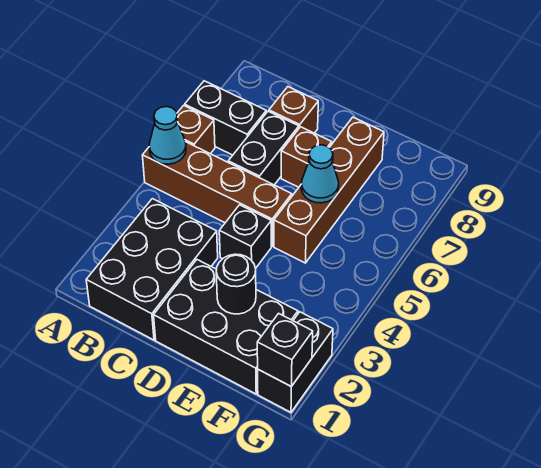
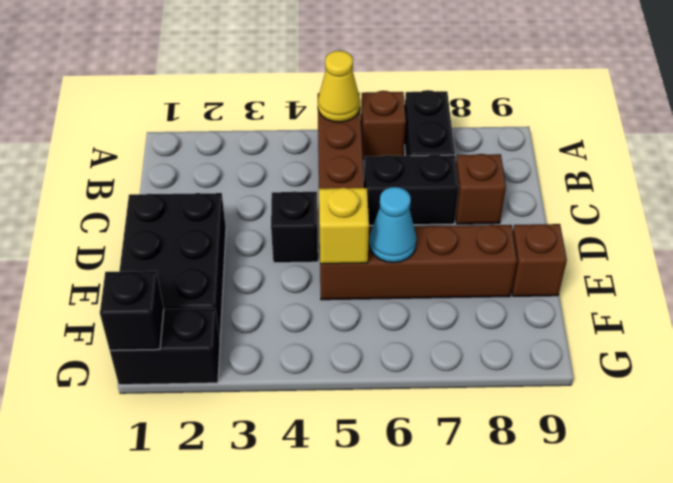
cyan cone A5 level 2 -> yellow cone A5 level 2
black brick B1:C3 level 1 -> none
brown brick D7 level 1 -> brown brick E9 level 1
black round brick E2 level 2 -> none
none -> yellow brick E5 level 2

